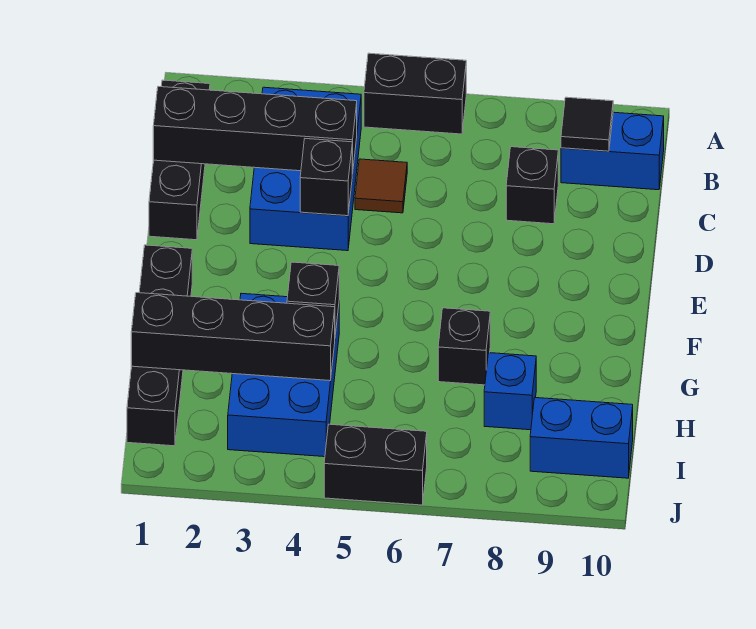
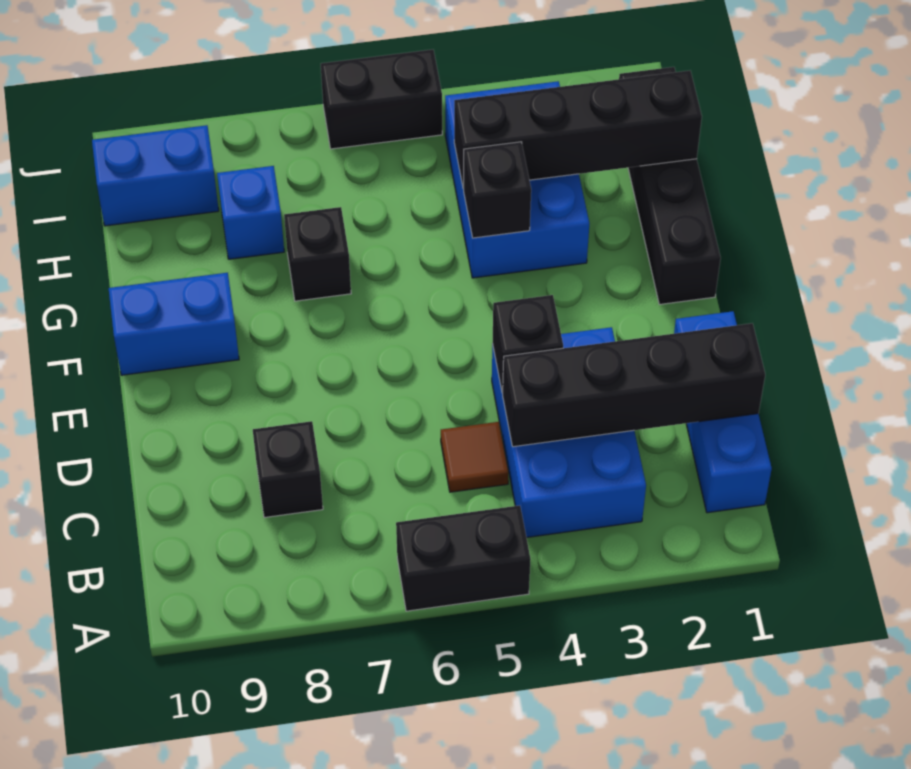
black brick B1:D1 level 1 -> blue brick B1:D1 level 1
blue brick B9:B10 level 1 -> blue brick F9:F10 level 1
black tile B9 level 2 -> none

